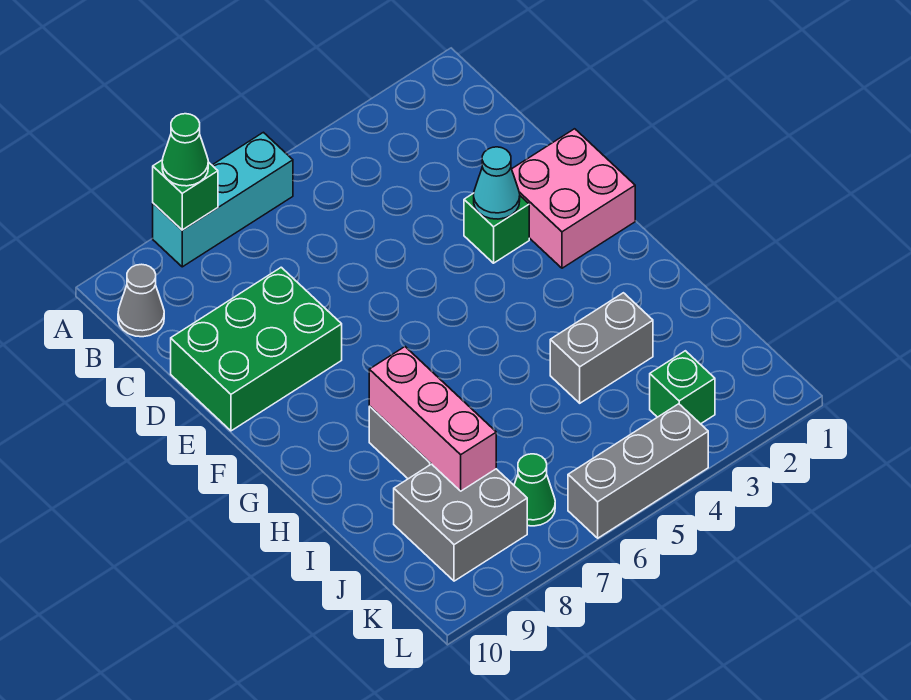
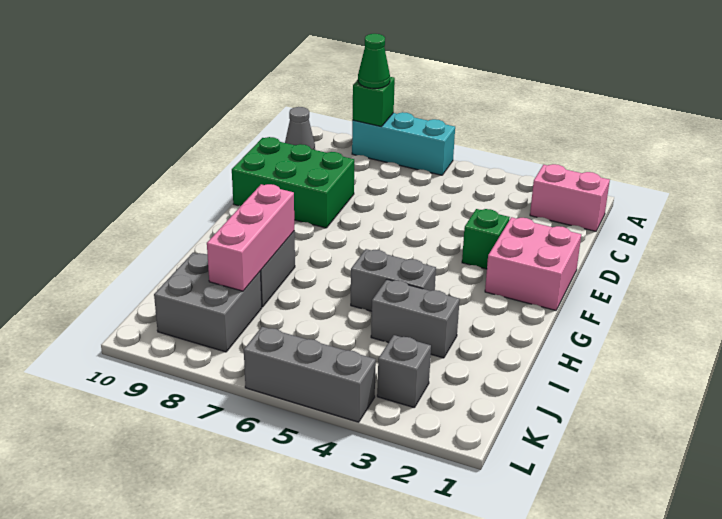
none -> pink brick B1:B2 level 1
cyan cone E3 level 2 -> none
none -> grey brick H4:H5 level 1
green brick K3 level 1 -> grey brick K3 level 1
green cone K7 level 1 -> none

